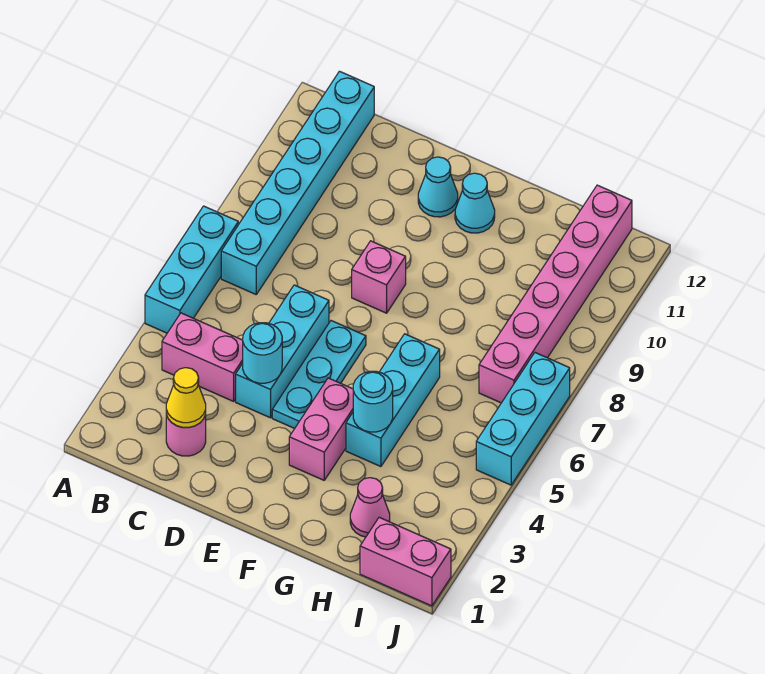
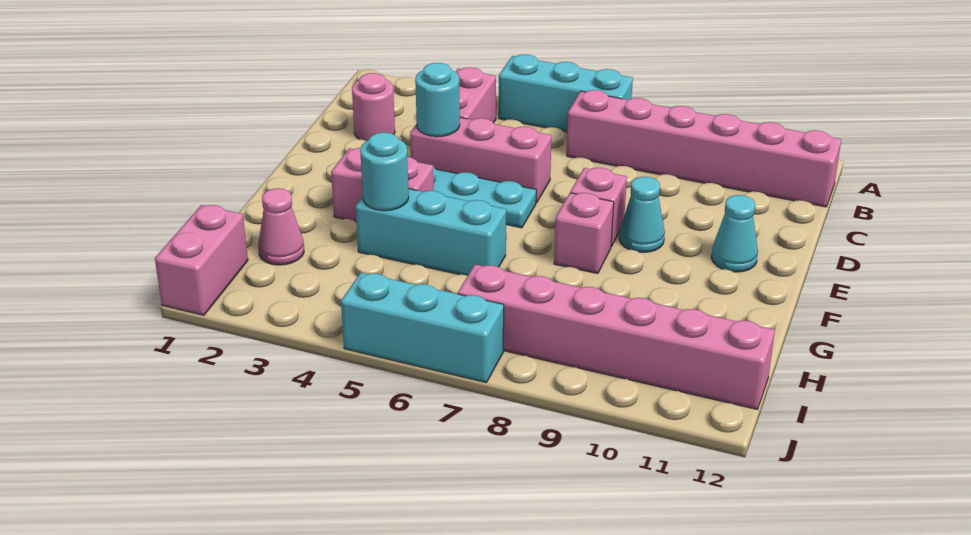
cyan brick B7:B12 level 1 -> pink brick B7:B12 level 1
yellow cone C2 level 2 -> none
cyan brick D4:D6 level 1 -> pink brick D4:D6 level 1
none -> pink brick F8 level 1
cyan cone F11 level 1 -> cyan cone E9 level 1

